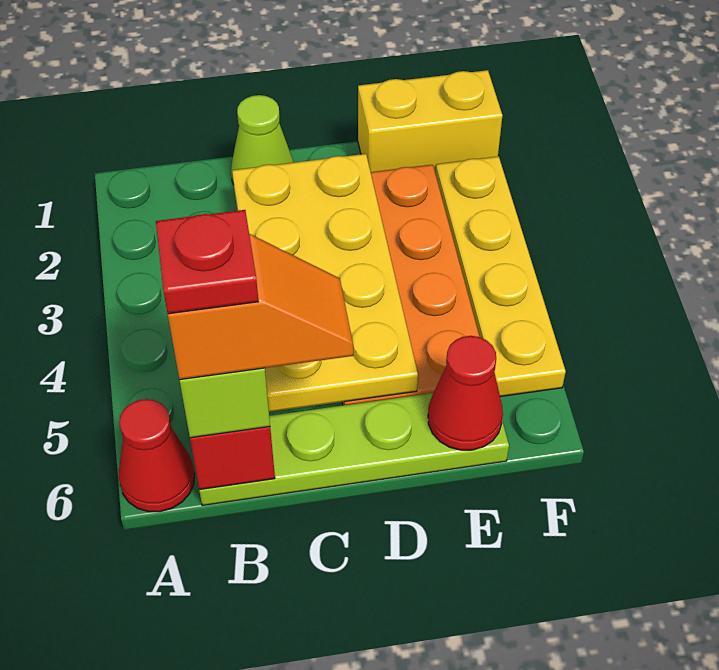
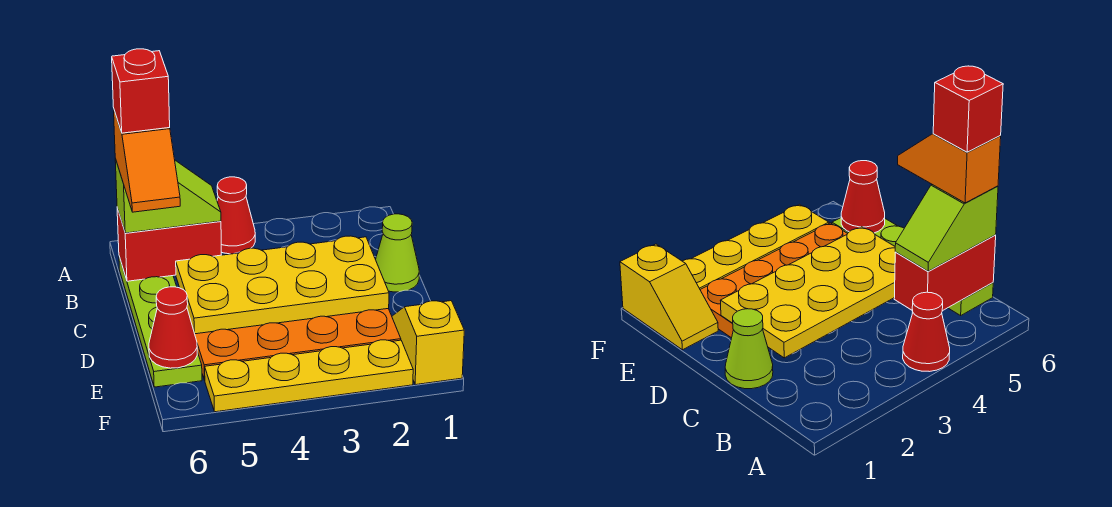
red cone A6 level 1 -> red cone A4 level 1
red plate B6 level 5 -> red brick B6 level 5
yellow brick E1:F1 level 1 -> yellow slope E1:F1 level 1 top F

